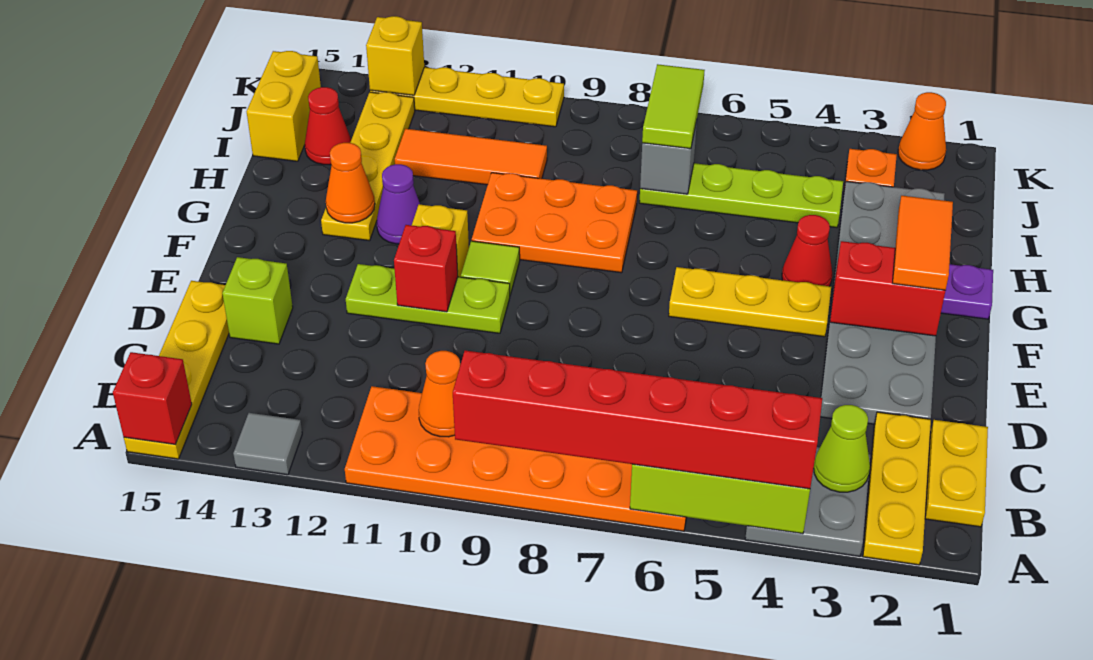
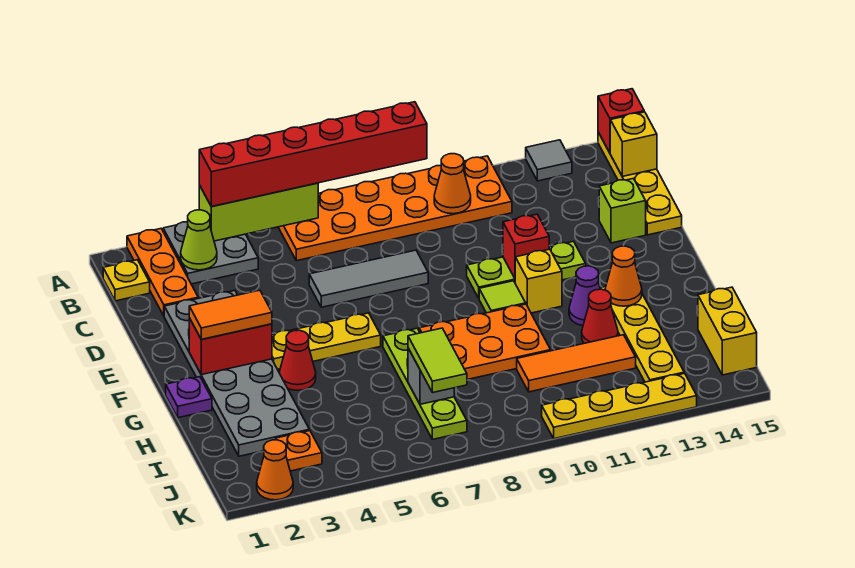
yellow plate A2:C2 level 1 -> orange plate A2:C2 level 1
yellow plate B1:C1 level 1 -> yellow plate B1 level 1
none -> grey tile D6:D8 level 1
orange tile F2:G2 level 3 -> orange tile F2:F3 level 3
lime plate I4:I7 level 1 -> lime plate G7:J7 level 1
red cone I14 level 1 -> red cone H12 level 1
yellow brick K13 level 2 -> yellow brick B15 level 2

